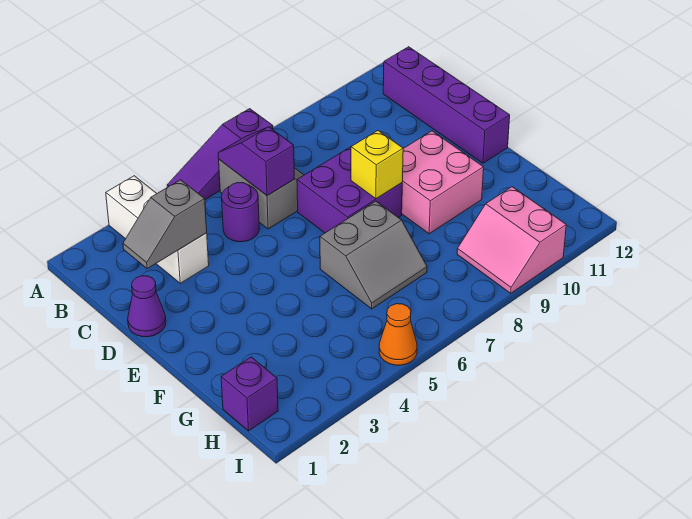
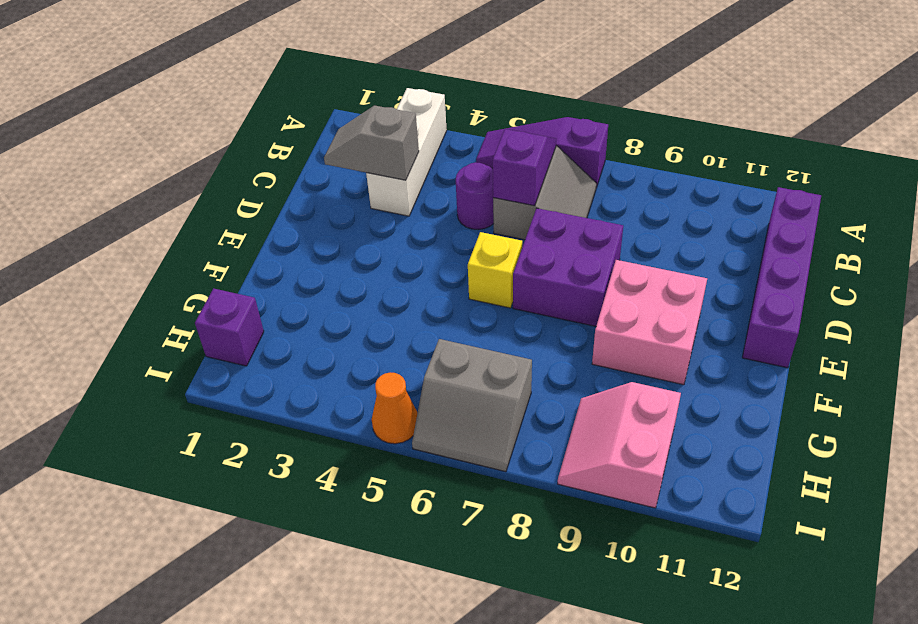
purple cone D1 level 1 -> none
yellow brick E8 level 2 -> yellow brick E6 level 1
grey slope F6:G7 level 1 top F -> grey slope H6:I7 level 1 top H

